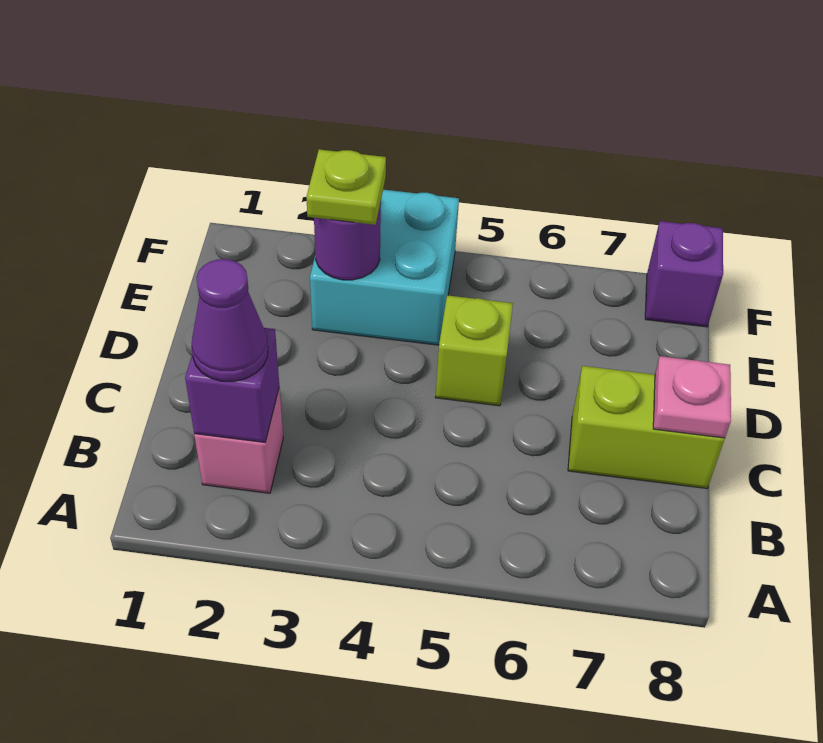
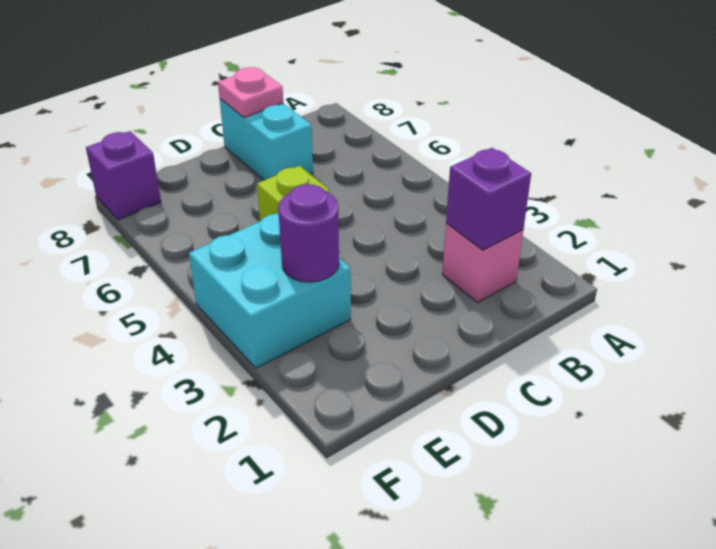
purple cone B2 level 3 -> none
lime brick C7:C8 level 1 -> cyan brick C7:C8 level 1
lime plate E3 level 3 -> none

